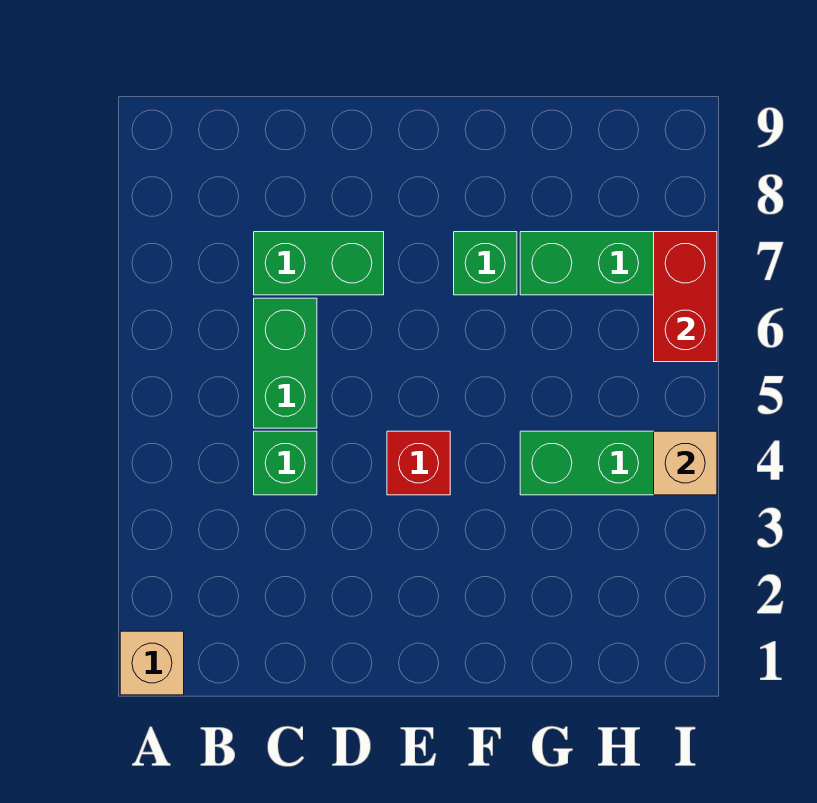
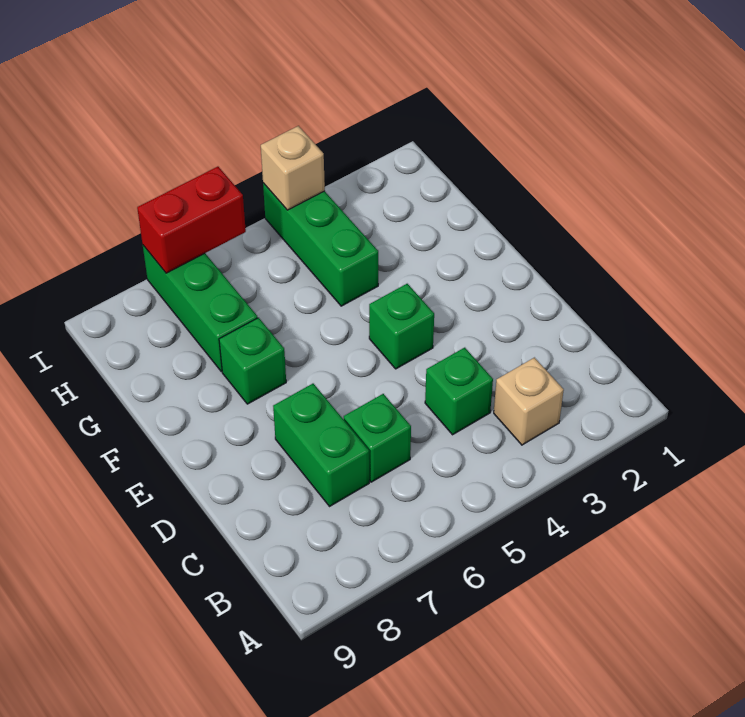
tan brick A1 level 1 -> tan brick B3 level 1
green brick C5:C6 level 1 -> green brick C6 level 1
red brick E4 level 1 -> green brick E4 level 1

